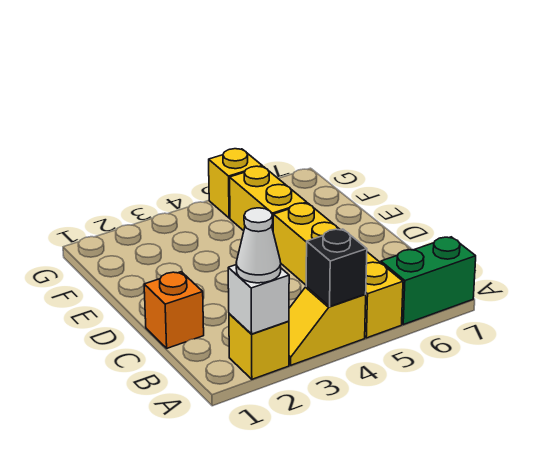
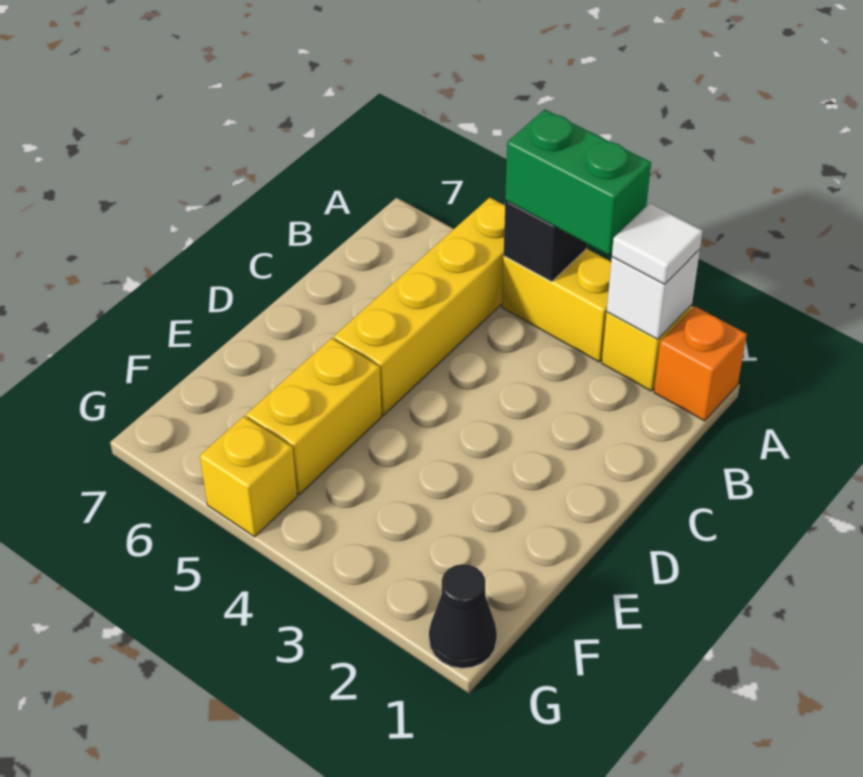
white cone A2 level 3 -> white tile A2 level 3
yellow slope A3:A4 level 1 top 4 -> yellow brick A3:A4 level 1
green brick A6:A7 level 1 -> green brick A3:A4 level 3
orange brick C1 level 1 -> orange brick A1 level 1
none -> black cone G1 level 1

